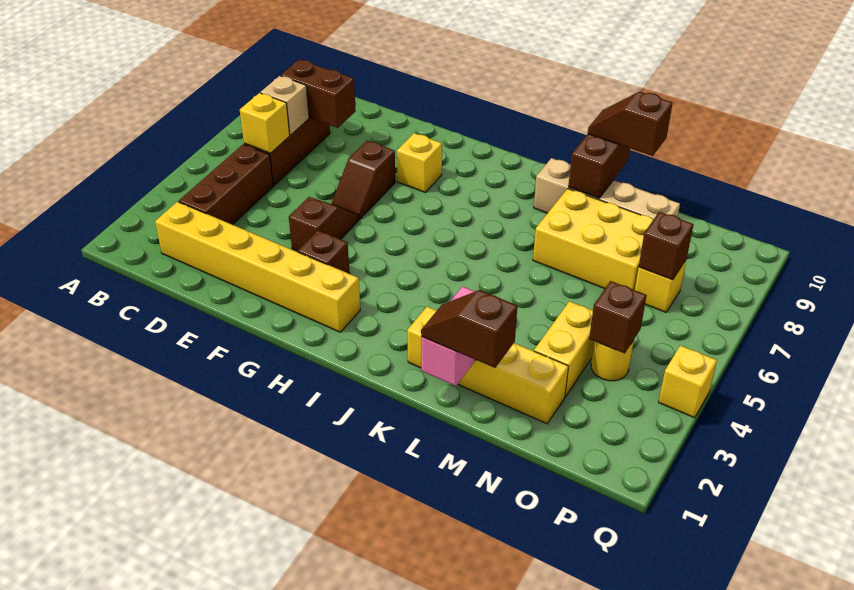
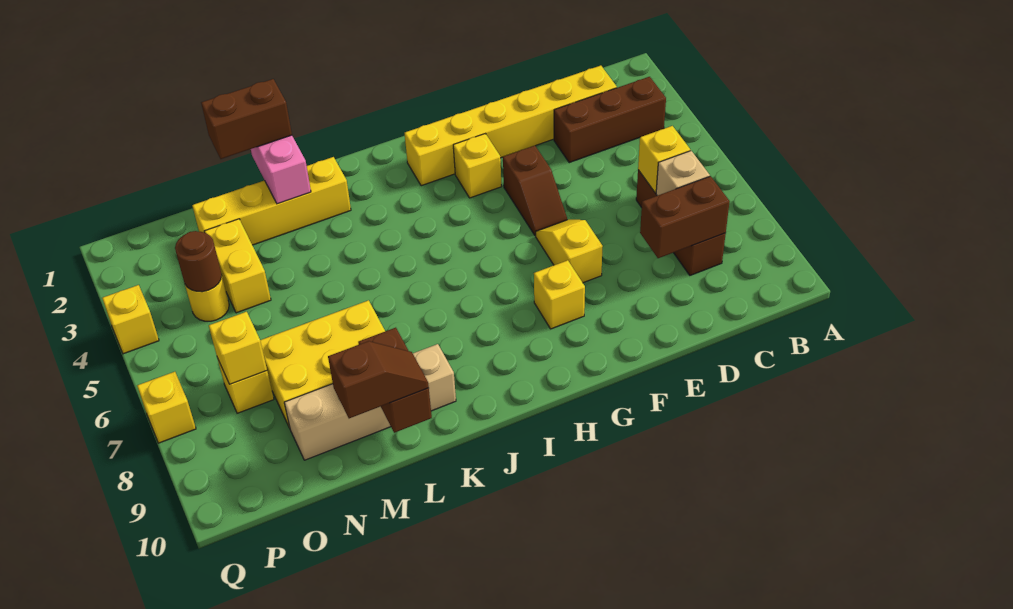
brown brick C3:C5 level 1 -> brown brick B3:D3 level 1
brown slope F6:F7 level 1 top 7 -> yellow slope F6:F7 level 1 top 7
brown brick G3 level 1 -> yellow brick G3 level 1
brown slope L1:M1 level 3 top M -> brown brick L1:M1 level 3
brown brick O4 level 2 -> brown round brick O4 level 2
brown brick O7 level 2 -> yellow brick O7 level 2
none -> yellow brick Q7 level 1

